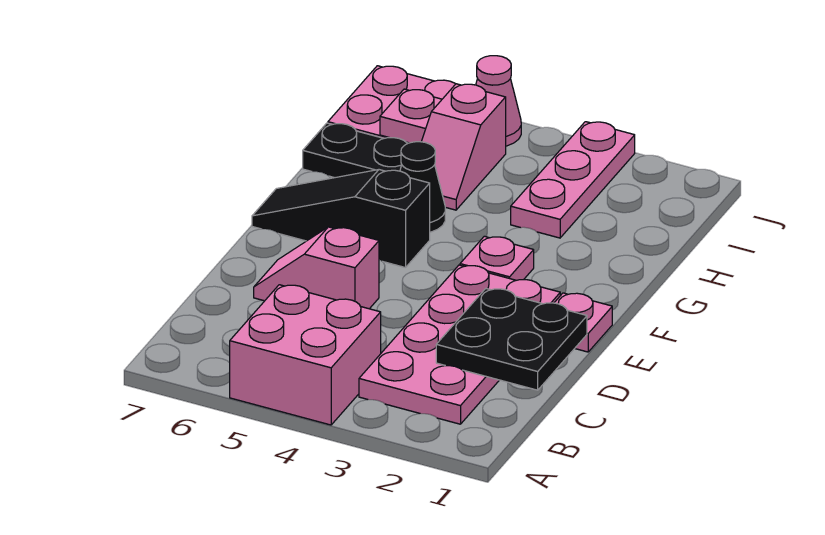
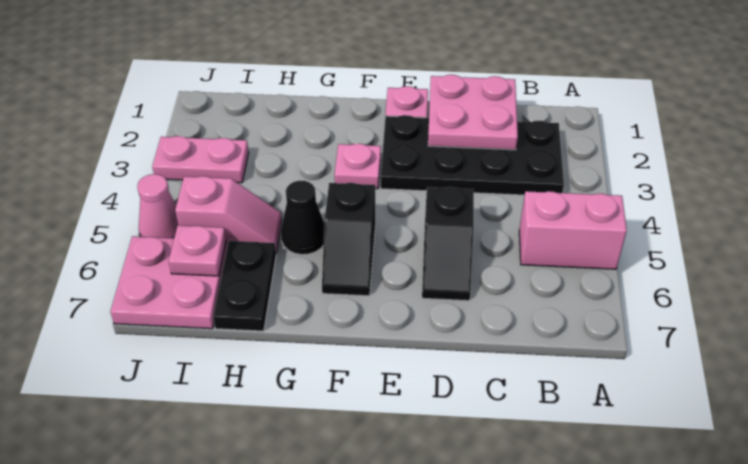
pink brick A4:B5 level 1 -> pink brick A5:B5 level 1
pink plate B2:E3 level 1 -> black plate B2:E3 level 1
black plate C1:D2 level 2 -> pink plate C1:D2 level 2
pink slope D5:D6 level 1 top 5 -> black slope D5:D6 level 1 top 5
black slope F5:F7 level 1 top 5 -> black slope F5:F6 level 1 top 5
pink plate H3:J3 level 1 -> pink plate I3:J3 level 1

